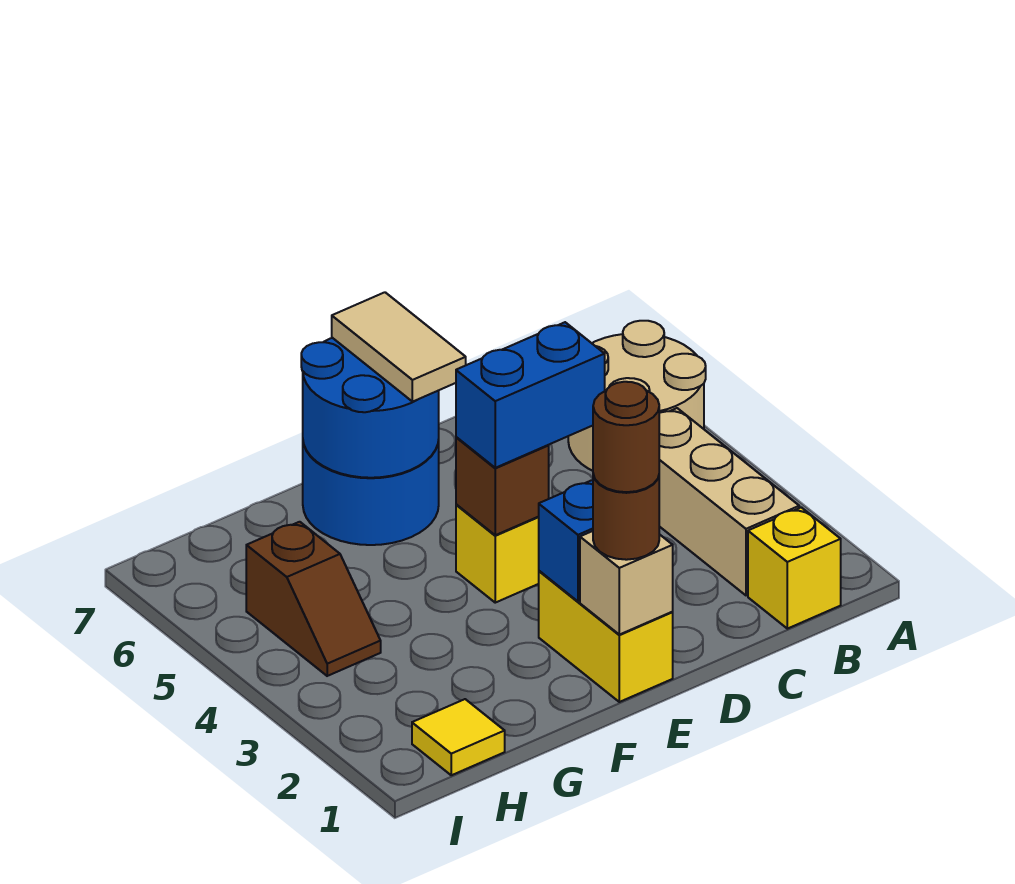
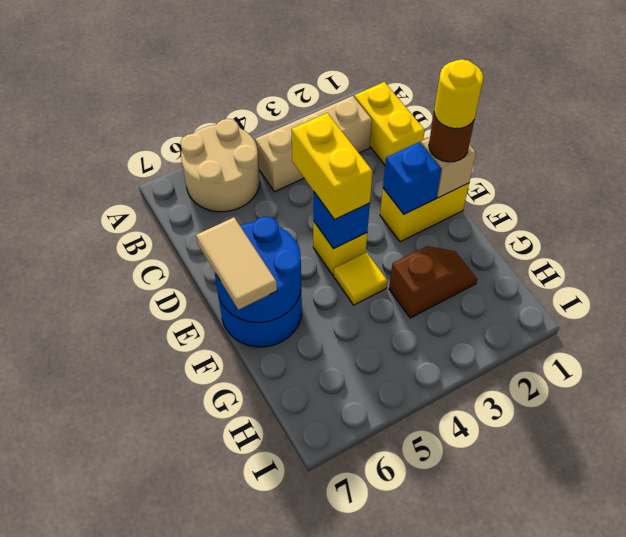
yellow brick B1 level 1 -> yellow brick B1:C1 level 1
blue brick D4:E4 level 3 -> yellow brick D4:E4 level 3
brown round brick E1 level 4 -> yellow round brick E1 level 4
brown brick E4 level 2 -> blue brick E4 level 2
tan tile E6:E7 level 3 -> tan tile E7:F7 level 3
yellow tile H1 level 1 -> yellow tile F4 level 1
brown slope H4:H5 level 1 top 5 -> brown slope G2:G3 level 1 top 3

